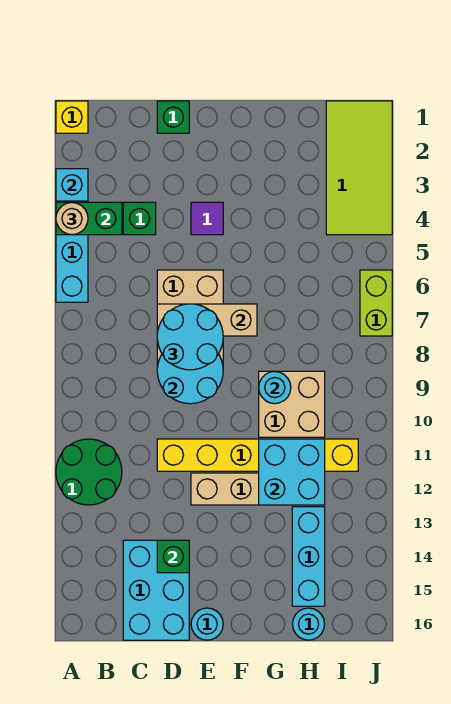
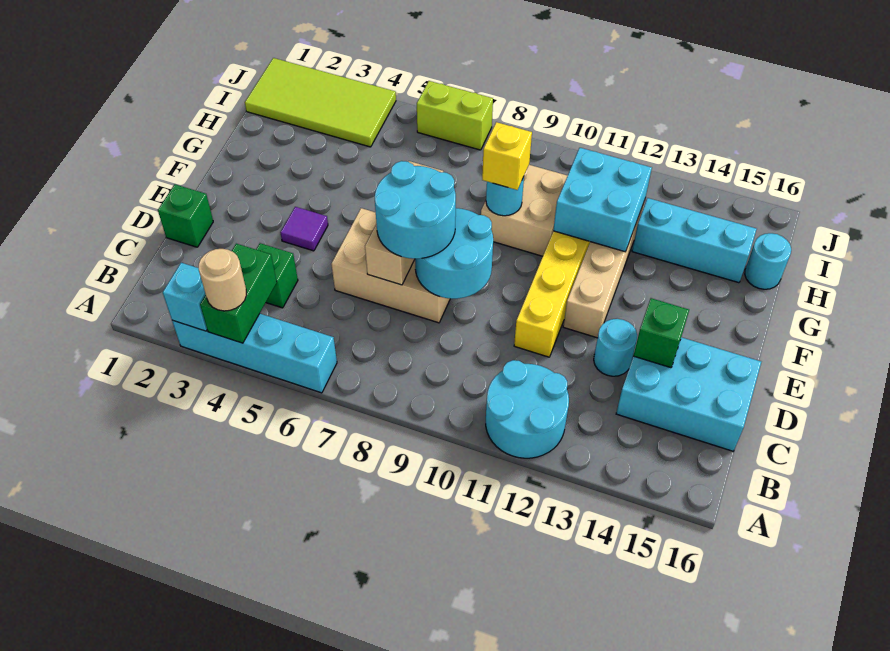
yellow brick A1 level 1 -> yellow brick G9 level 3
green round brick A11:B12 level 1 -> cyan round brick A11:B12 level 1
cyan round brick E16 level 1 -> cyan round brick D13 level 1

